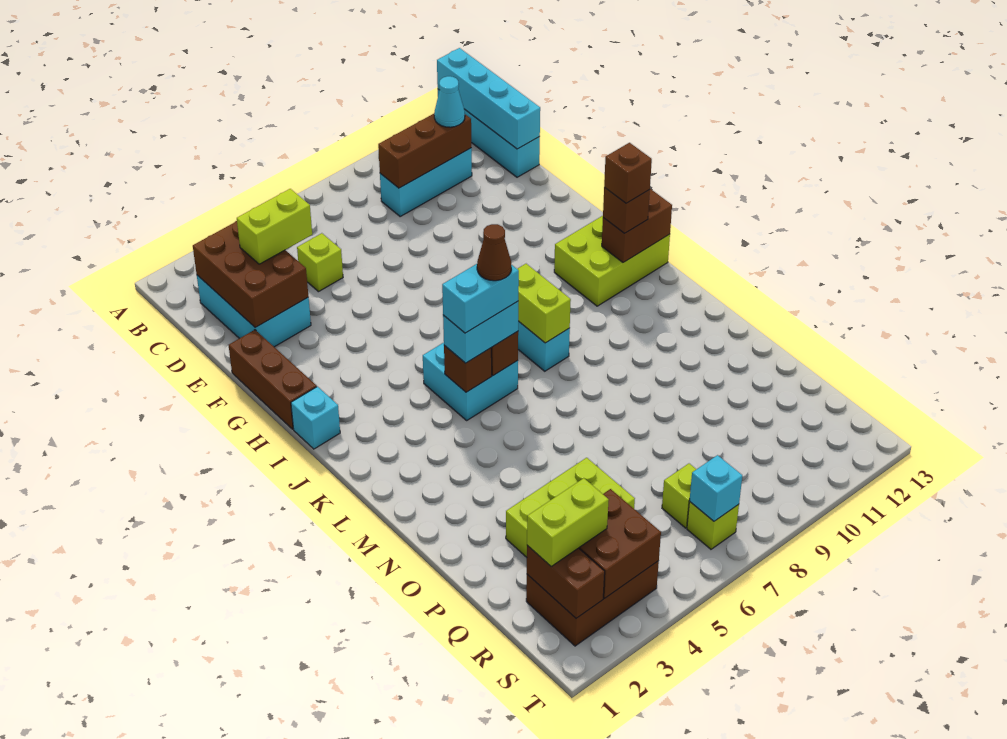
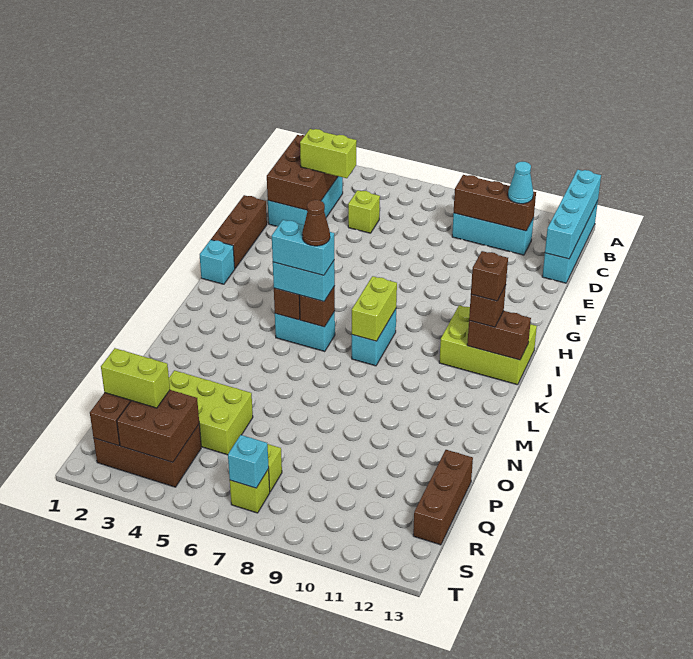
cyan brick J5:K6 level 1 -> cyan brick K5:K6 level 1
none -> brown brick P13:R13 level 1

